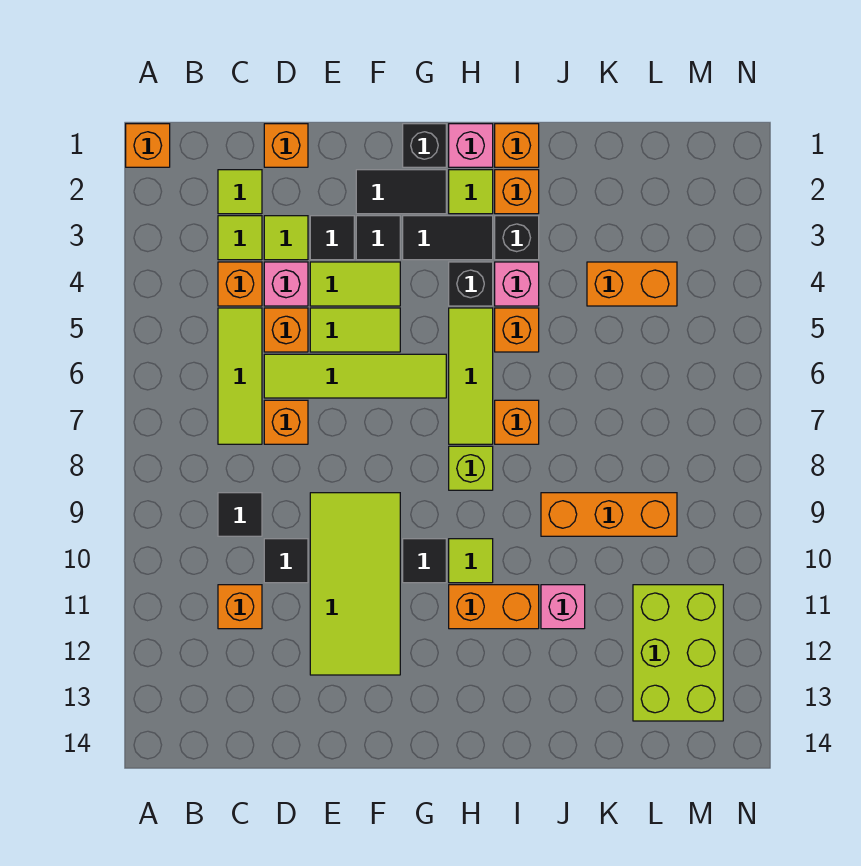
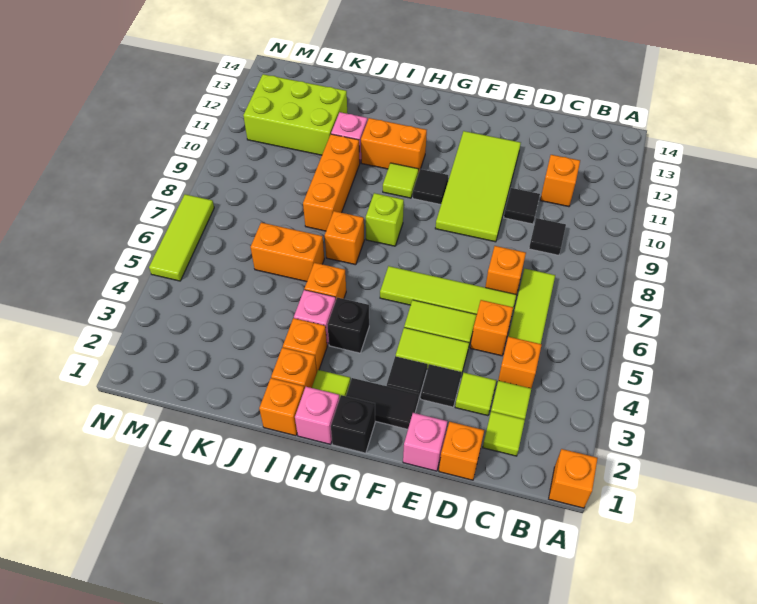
pink brick D4 level 1 -> pink brick E1 level 1
black tile G3:H3 level 1 -> none
lime tile H5:H7 level 1 -> lime tile N5:N7 level 1
black brick I3 level 1 -> orange brick I3 level 1
orange brick J9:L9 level 1 -> orange brick J8:J10 level 1
orange brick K4:L4 level 1 -> orange brick J6:K6 level 1
lime brick L11:M13 level 1 -> lime brick K11:M12 level 1

